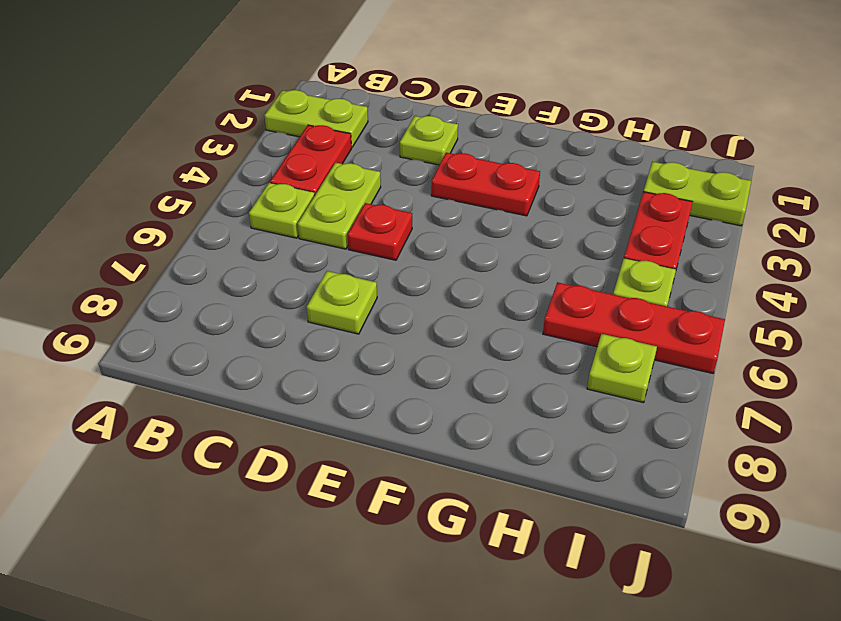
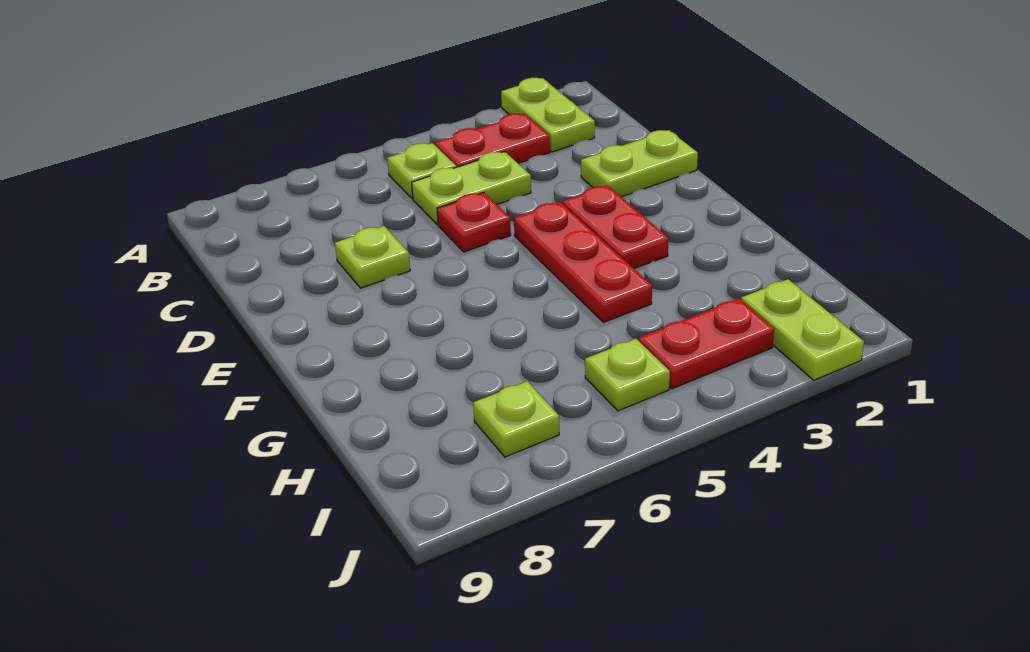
lime plate D2 level 1 -> lime plate D1:D2 level 1
red plate H6:J6 level 1 -> red plate E4:G4 level 1

